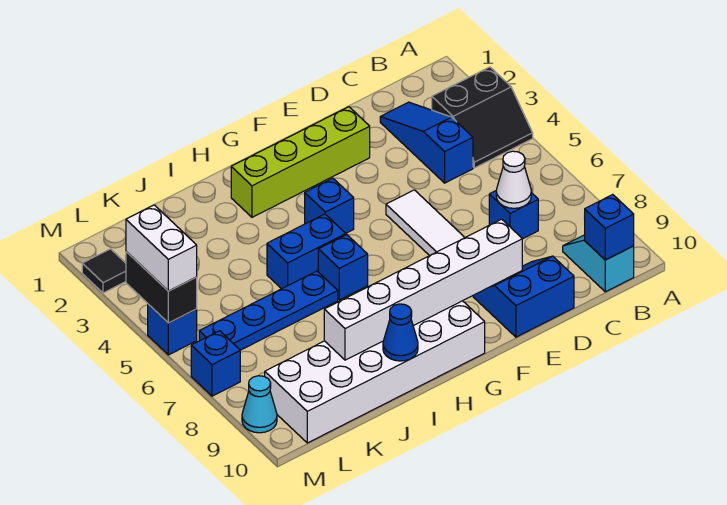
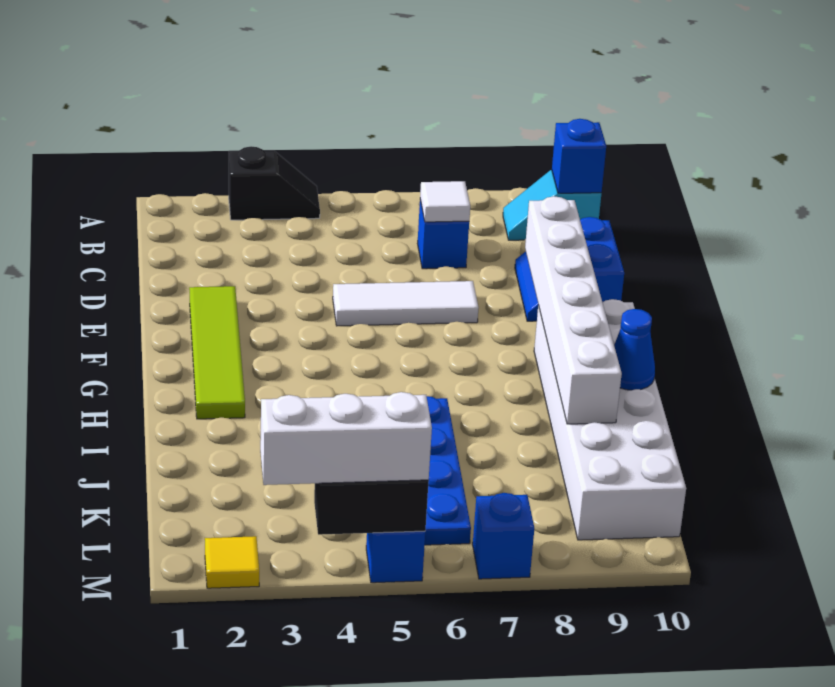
black slope A3:B4 level 1 top 3 -> black slope A3:A4 level 1 top 3
blue slope C2:C4 level 1 top 4 -> none
white cone C7 level 2 -> white tile C7 level 2
lime brick E2:H2 level 1 -> lime tile E2:H2 level 1
blue brick G4 level 1 -> none
blue brick H5:I5 level 1 -> none
blue brick H6 level 1 -> none
black tile M2 level 1 -> yellow tile M2 level 1
white brick M4:M5 level 3 -> white brick M3:M5 level 3
cyan cone M9 level 1 -> none

